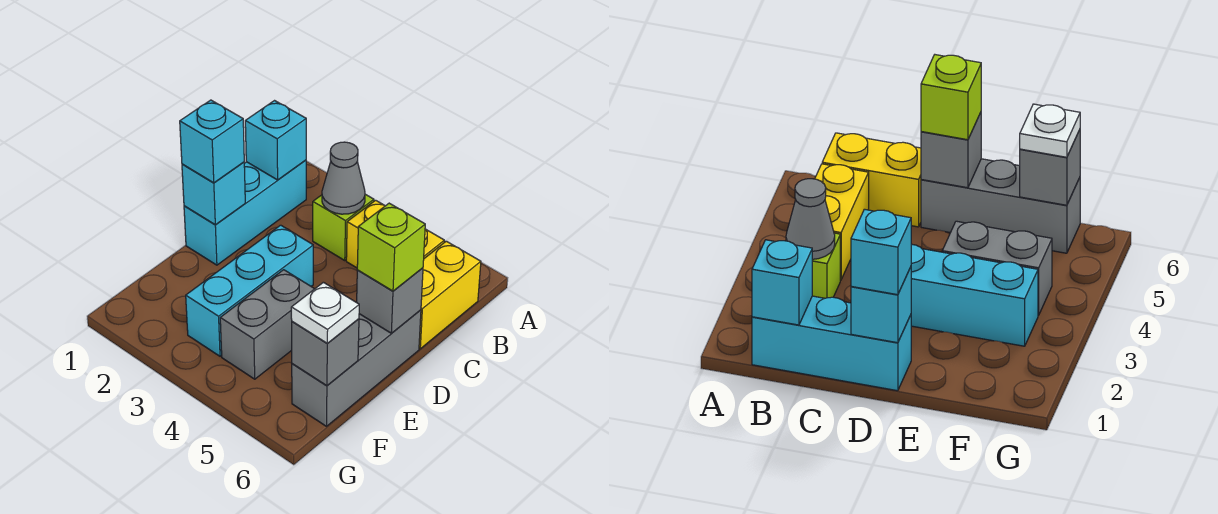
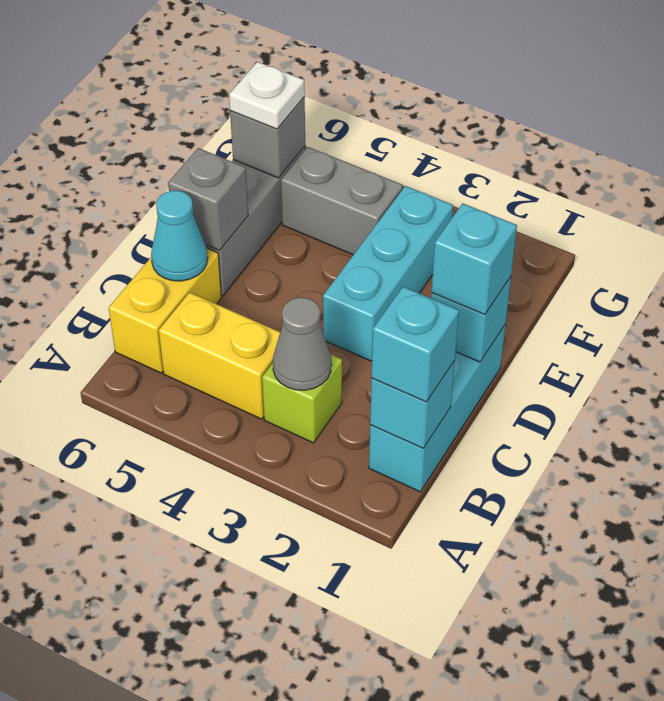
none -> cyan brick B1 level 3
none -> cyan cone C6 level 2
lime brick D6 level 3 -> none
grey brick E4:F4 level 1 -> grey brick F4:F5 level 1

